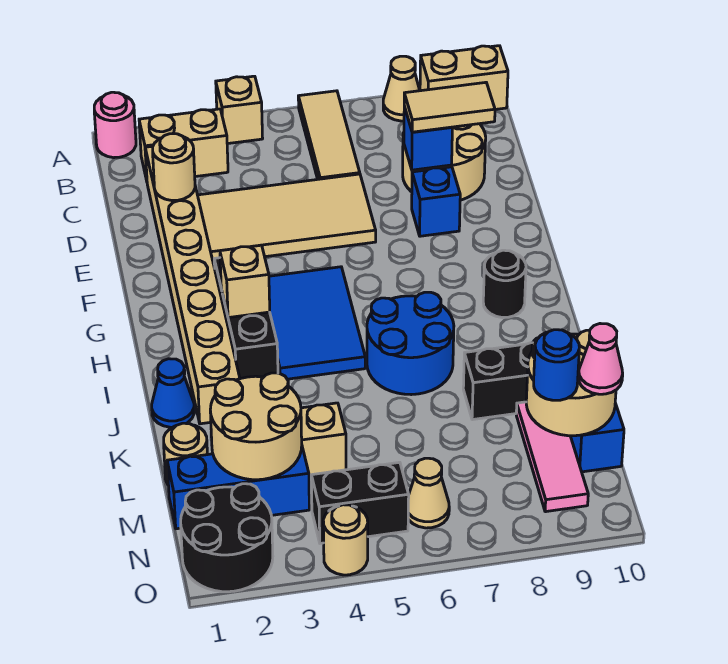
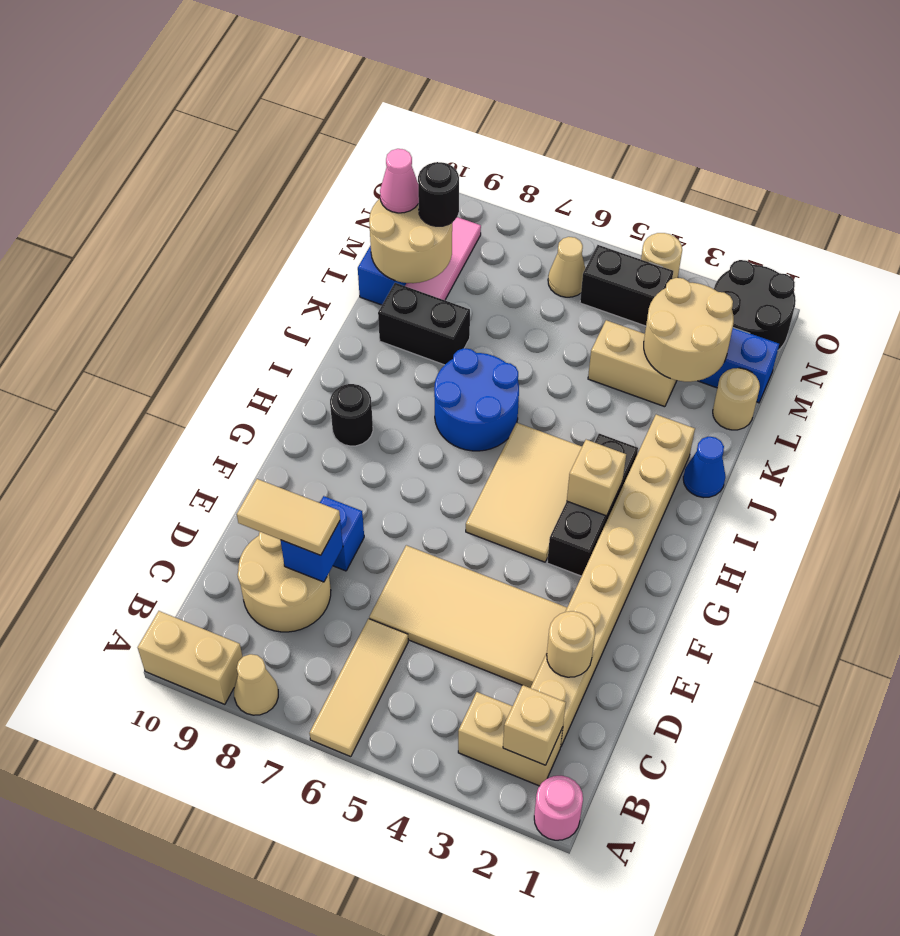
tan brick A4 level 1 -> tan brick B2 level 2
blue tile G4:I5 level 1 -> tan tile G4:I5 level 1
blue round brick M9 level 3 -> black round brick M9 level 3

